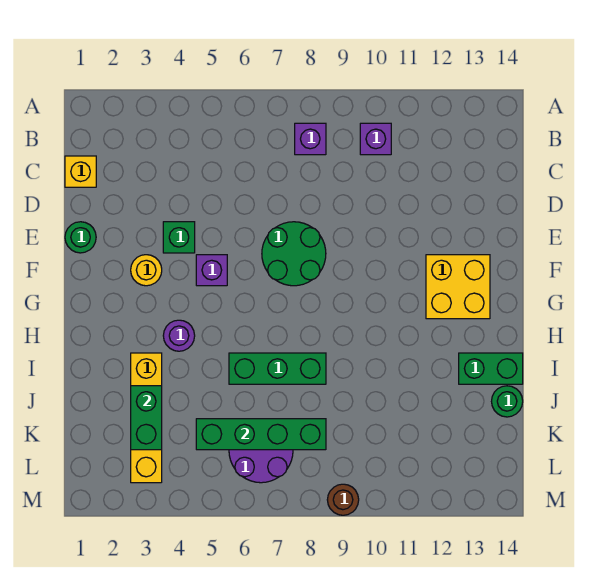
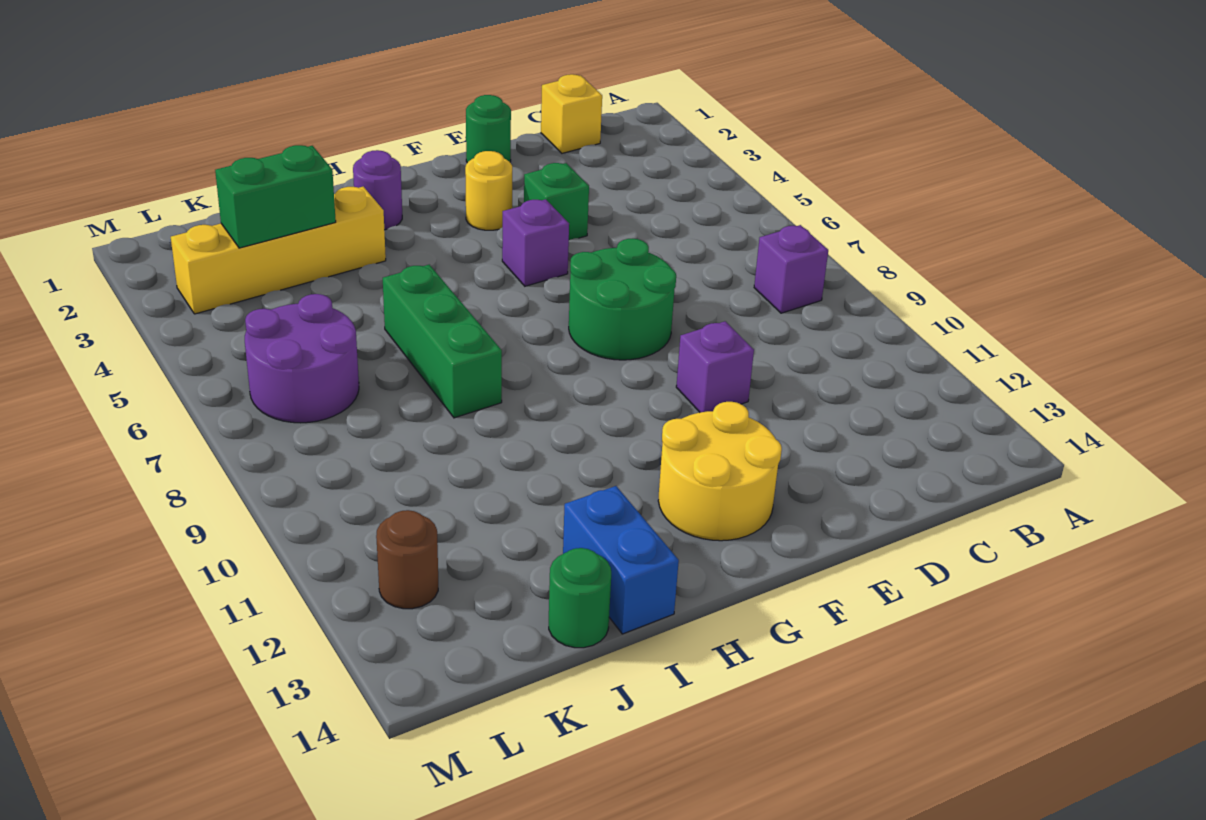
purple brick B10 level 1 -> purple brick E10 level 1
yellow brick F12:G13 level 1 -> yellow round brick F12:G13 level 1
purple round brick H4 level 1 -> purple round brick H2 level 1
green brick I13:I14 level 1 -> blue brick I13:I14 level 1
green brick K5:K8 level 2 -> none
brown round brick M9 level 1 -> brown round brick L12 level 1

